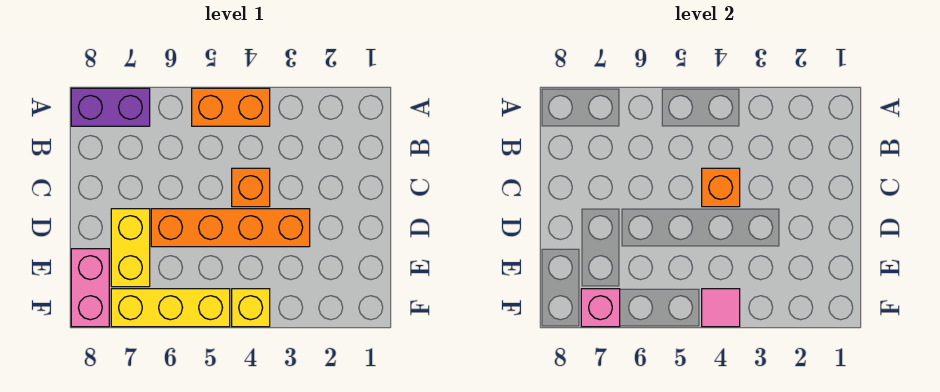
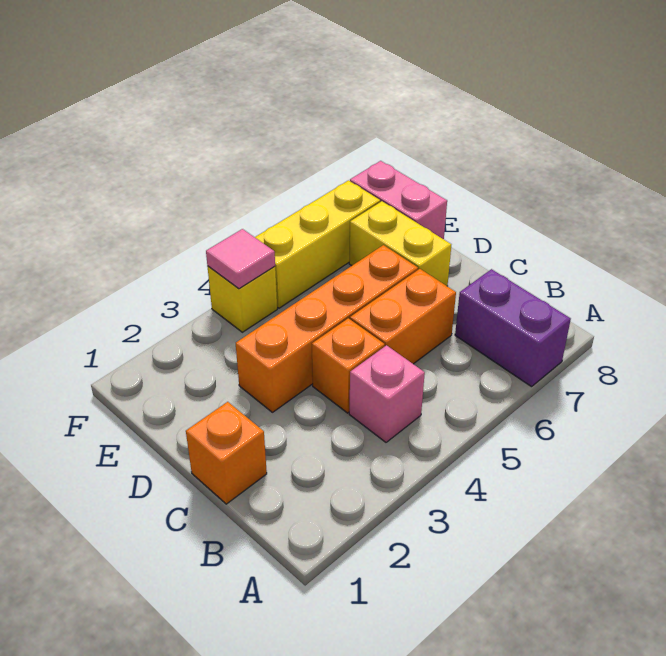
orange brick A4:A5 level 1 -> orange brick C5:C6 level 1
purple brick A7:A8 level 1 -> purple brick A7:B7 level 1
orange brick C4 level 2 -> orange brick C1 level 1
pink brick F7 level 2 -> pink brick B4 level 1

